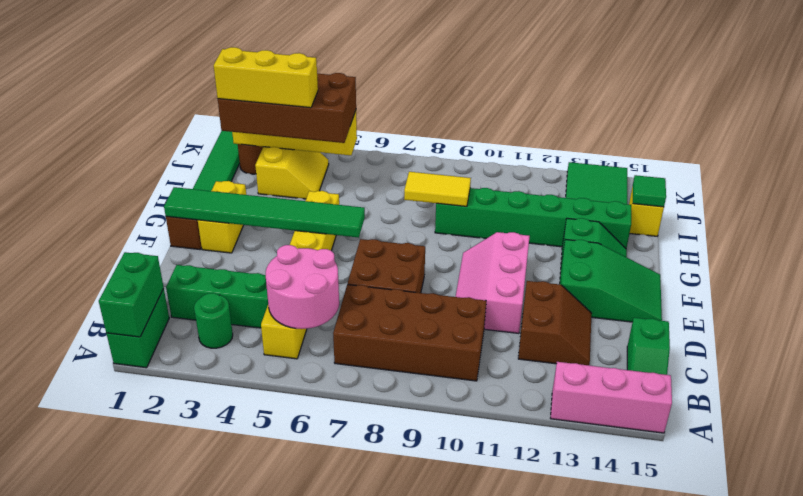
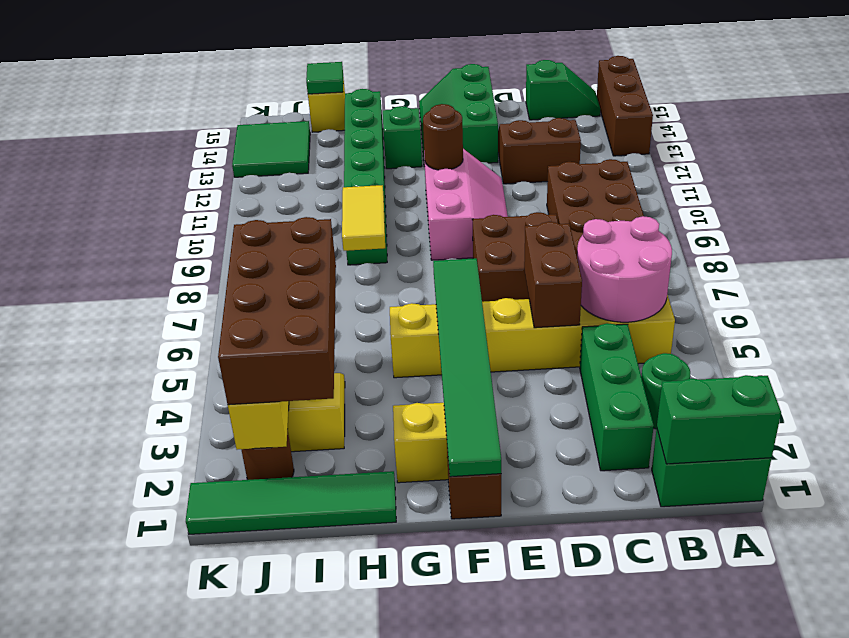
pink brick A13:A15 level 1 -> brown brick A13:A15 level 1
none -> brown brick D5:D6 level 2
pink slope D10:F11 level 1 top 11 -> pink slope E9:F11 level 1 top F
green slope E13:F15 level 1 top 13 -> green slope E13:F15 level 1 top E
none -> brown round brick F11 level 2
yellow brick I2:I4 level 4 -> none

